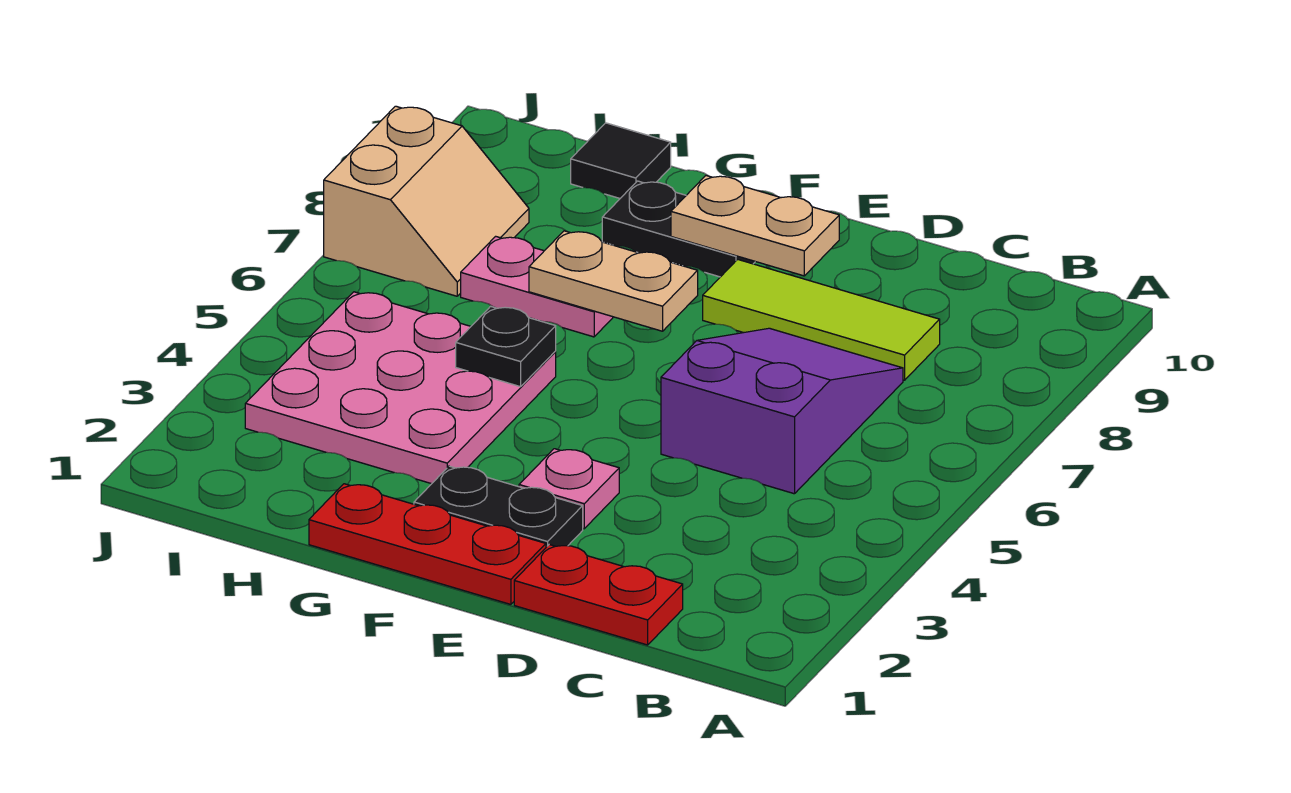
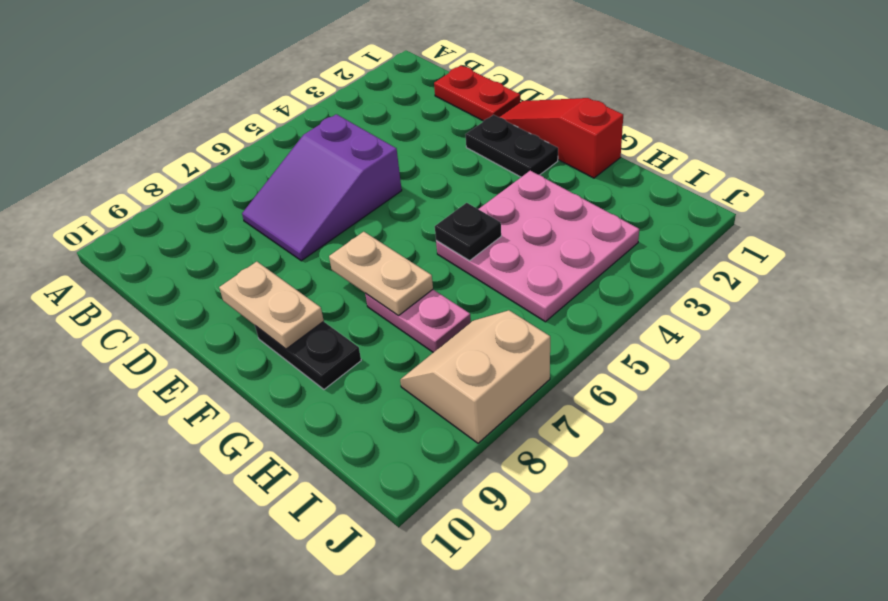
lime tile C8:E8 level 1 -> none
red plate E1:G1 level 1 -> red slope E1:G1 level 1 top G
pink plate E3 level 1 -> none
black tile H10 level 1 -> none

